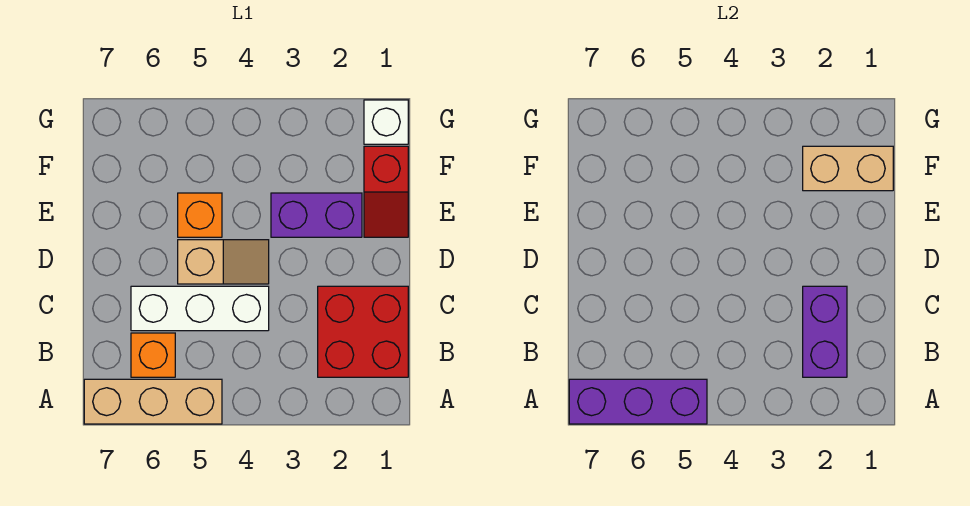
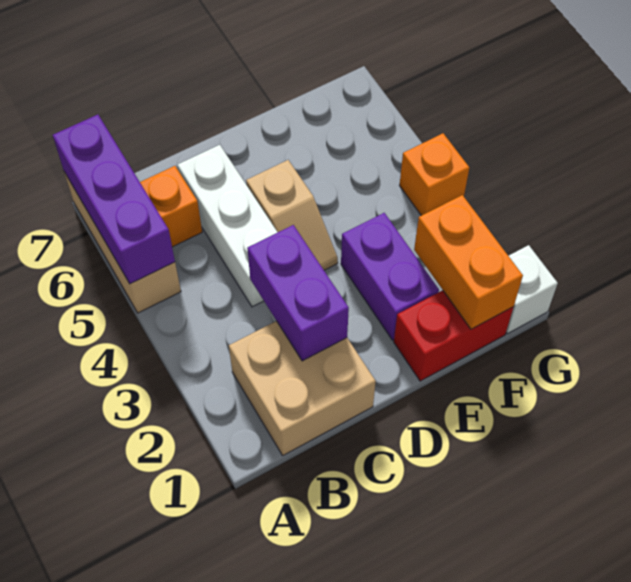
red brick B1:C2 level 1 -> tan brick B1:C2 level 1
purple brick B2:C2 level 2 -> purple brick C2:C3 level 2
red slope E1:F1 level 1 top F -> red brick E1:F1 level 1
orange brick E5 level 1 -> orange brick G4 level 1
tan brick F1:F2 level 2 -> orange brick F1:F2 level 2

